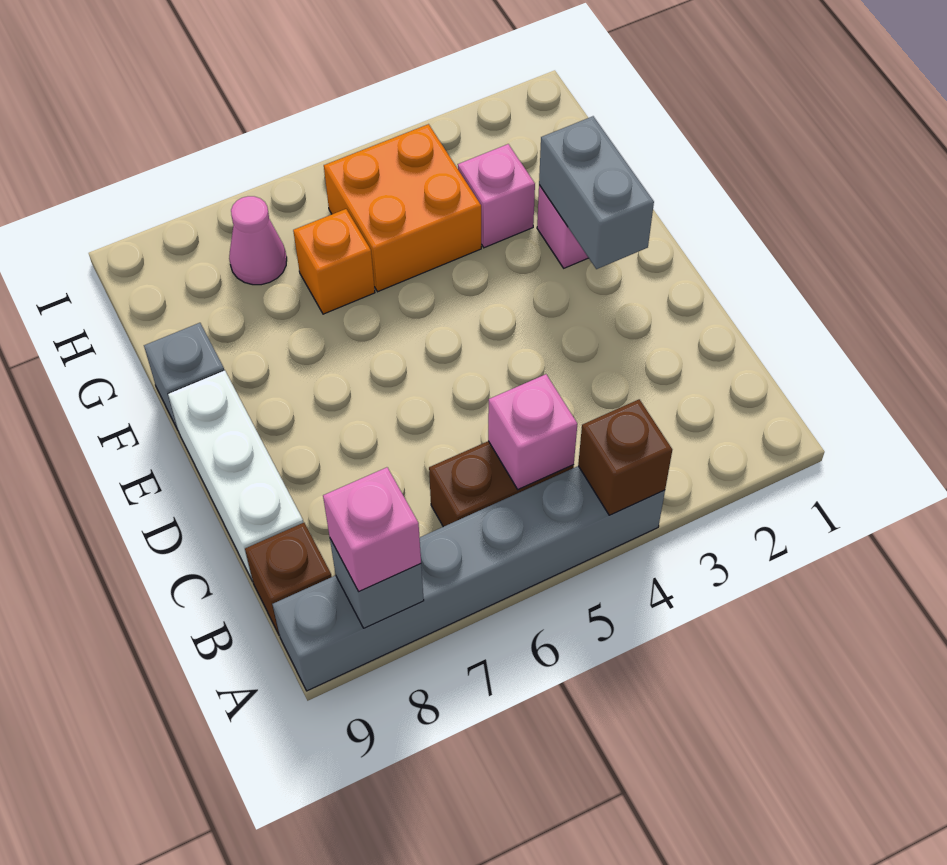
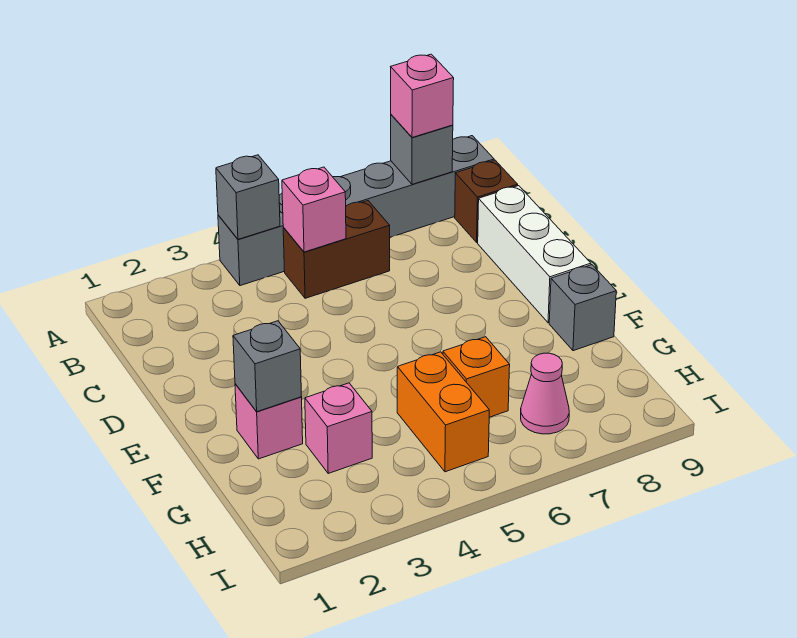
brown brick A4 level 2 -> grey brick A4 level 2
grey brick E2:F2 level 2 -> grey brick F2 level 2
orange brick G4:H5 level 1 -> orange brick G5:H5 level 1

